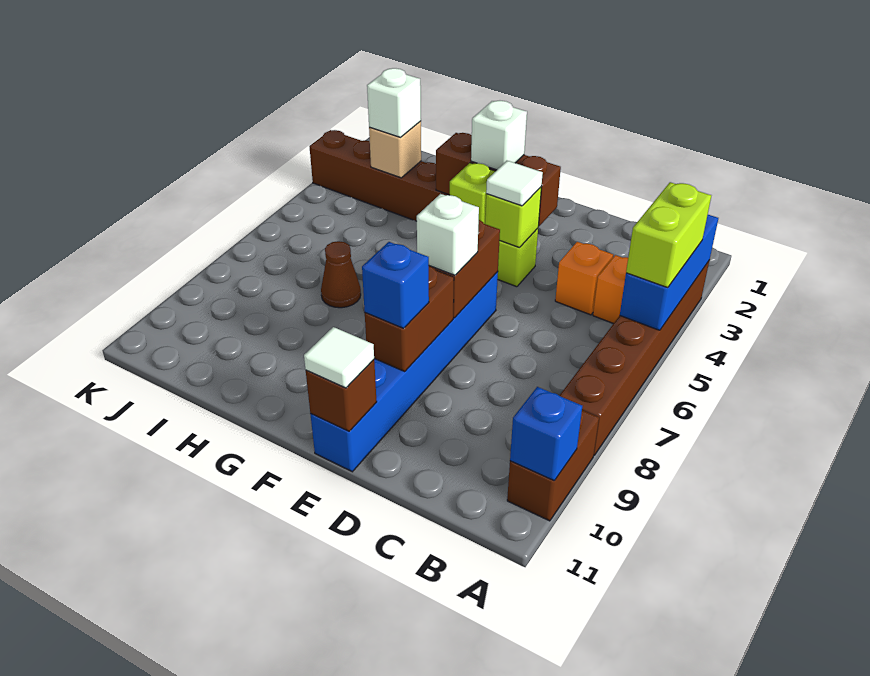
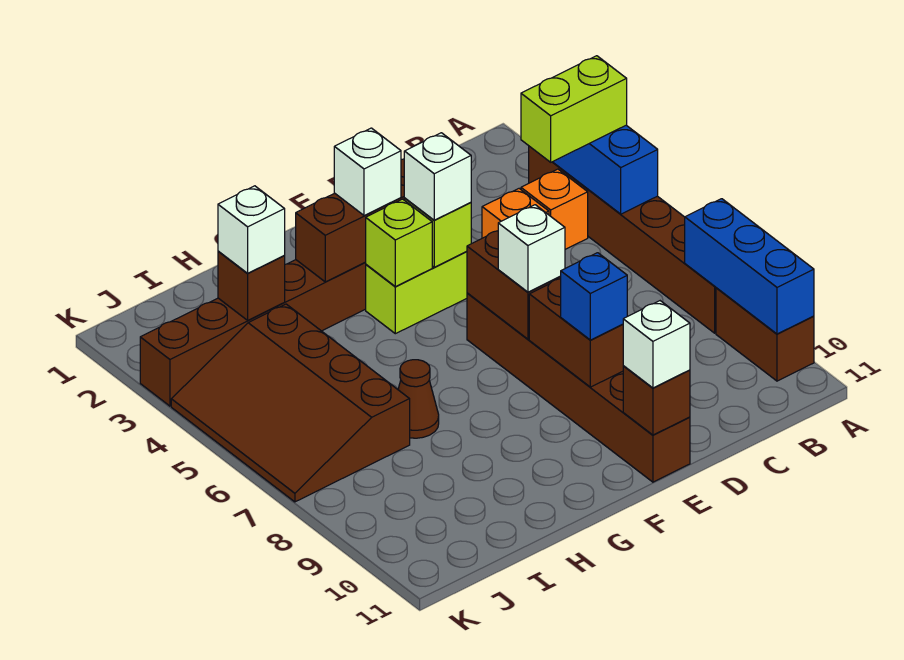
lime brick A4:A5 level 3 -> lime brick A4:B4 level 3
blue brick A10 level 2 -> blue brick A8:A10 level 2
white tile E4 level 3 -> white brick E4 level 3
blue brick E6:E11 level 1 -> brown brick E6:E11 level 1
white tile E11 level 3 -> white brick E11 level 3
tan brick I3 level 2 -> brown brick I3 level 2
none -> brown slope I4:K7 level 1 top I

